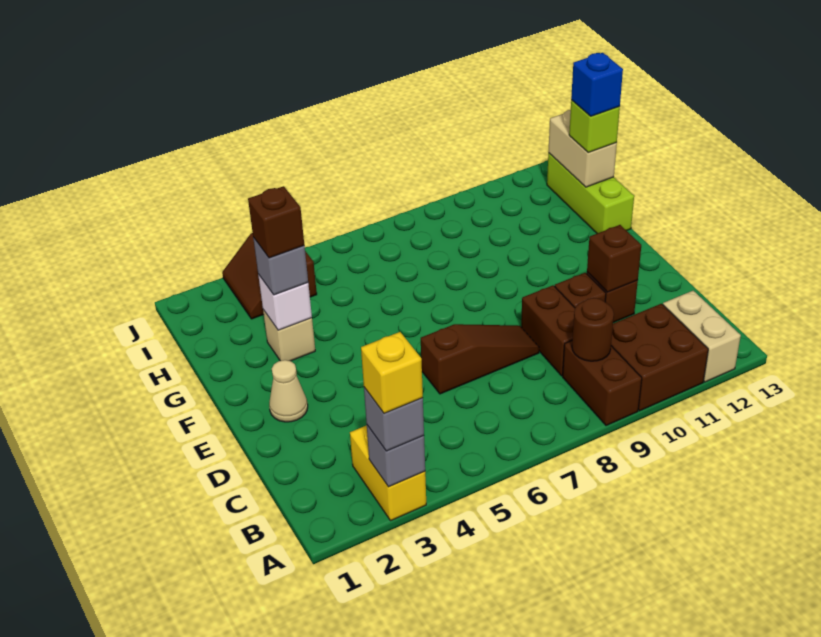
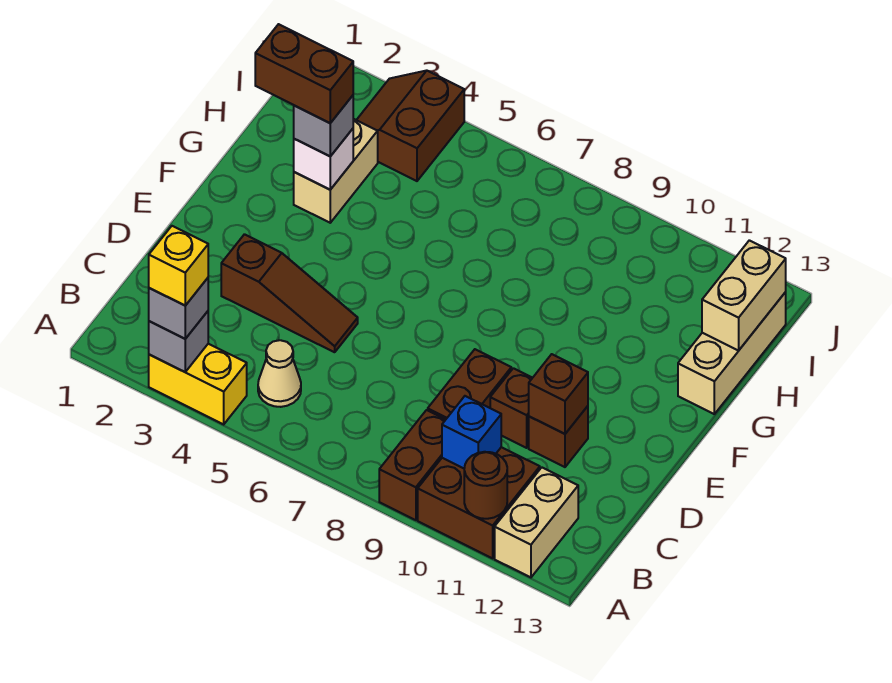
yellow brick A3:B3 level 1 -> yellow brick A3:A4 level 1
brown round brick B9 level 2 -> brown round brick A11 level 2
brown slope D6:D8 level 1 top 6 -> brown slope D3:D5 level 1 top 3
tan cone E2 level 1 -> tan cone B5 level 1
tan brick G3 level 1 -> tan brick G3:H3 level 1
brown brick G3 level 4 -> brown brick G2:G3 level 4
lime brick G13:I13 level 1 -> tan brick G13:I13 level 1
lime brick H13 level 3 -> none
blue brick H13 level 4 -> blue brick B10 level 2

